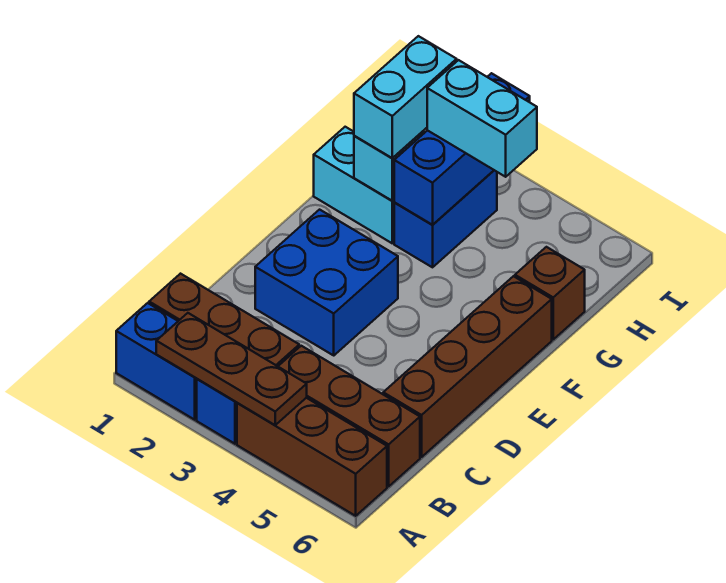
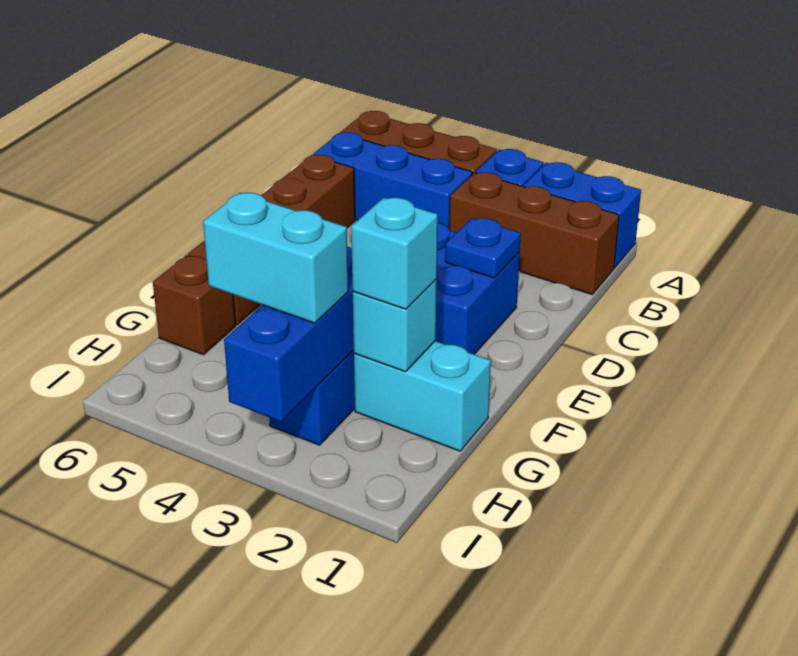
brown plate A2:A4 level 2 -> none
brown brick B4:B6 level 1 -> blue brick B4:B6 level 1
none -> blue plate D2 level 2
cyan brick G2:H2 level 3 -> cyan brick G2 level 3

